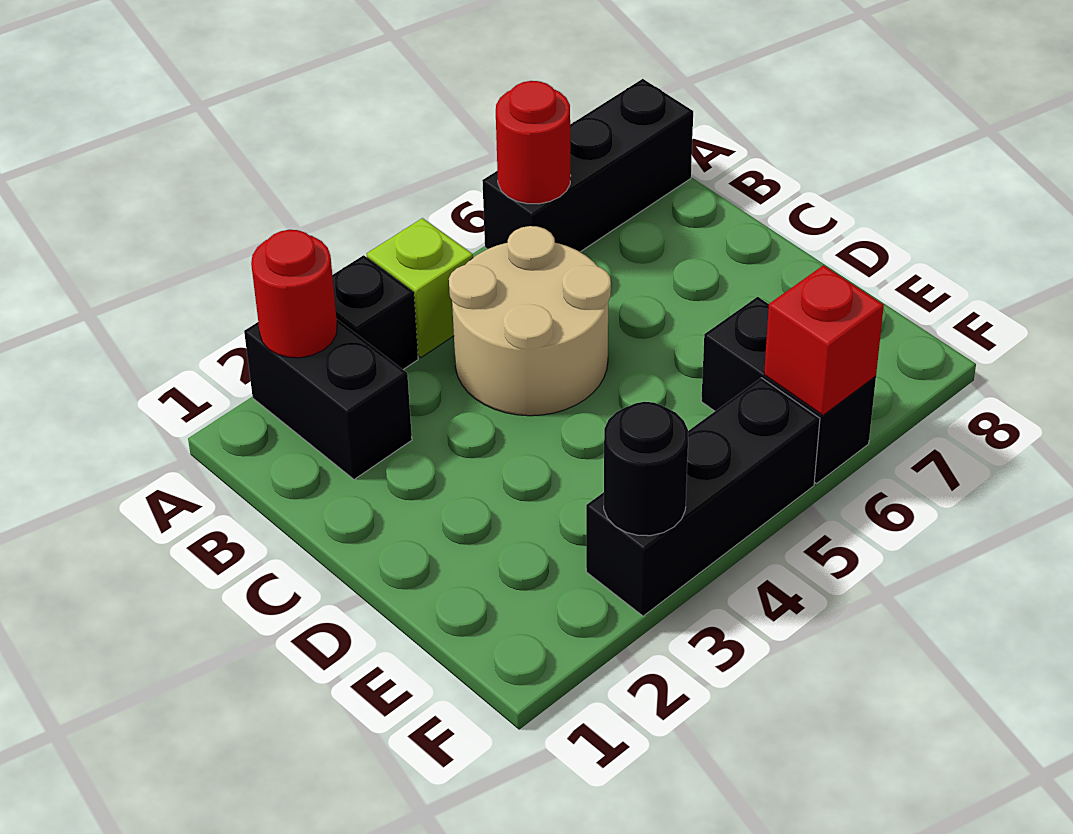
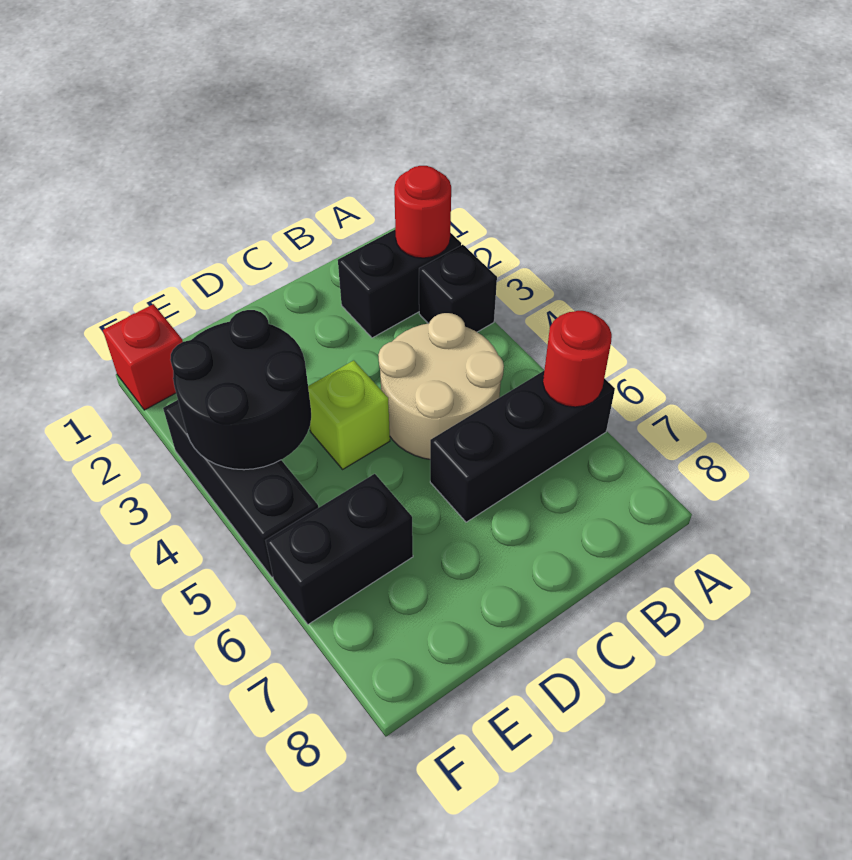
lime brick A4 level 1 -> lime brick D4 level 1
black brick A6:A8 level 1 -> black brick A6:C6 level 1
black round brick F3 level 2 -> black round brick E3:F4 level 2
red brick F6 level 2 -> red brick F1 level 1

